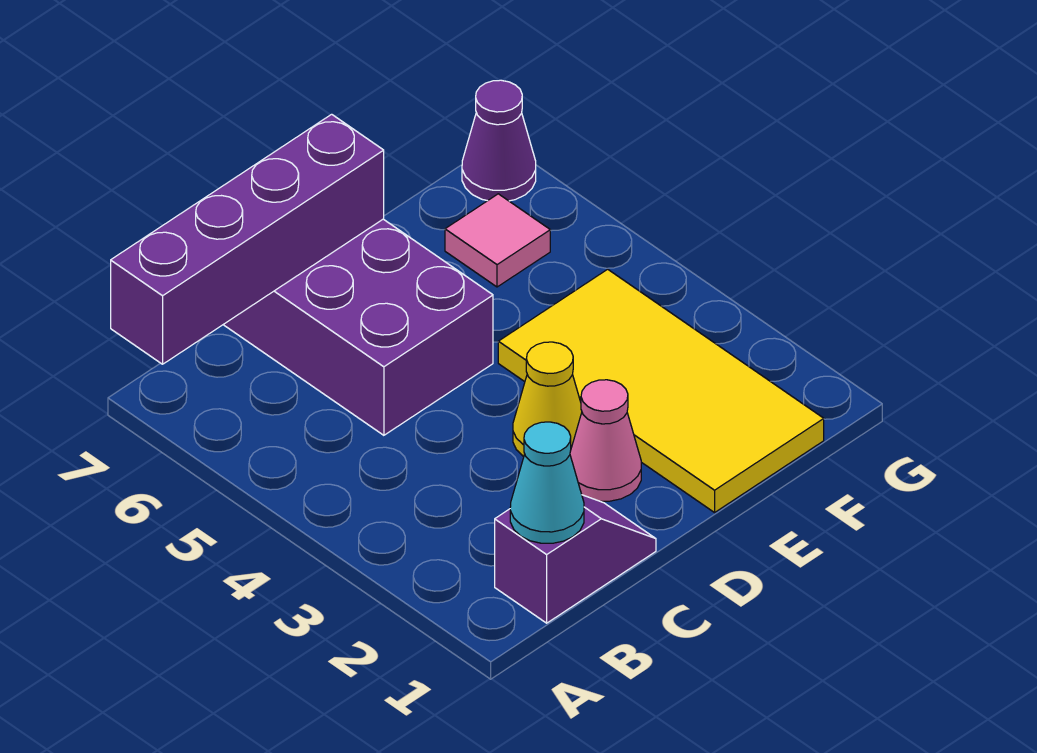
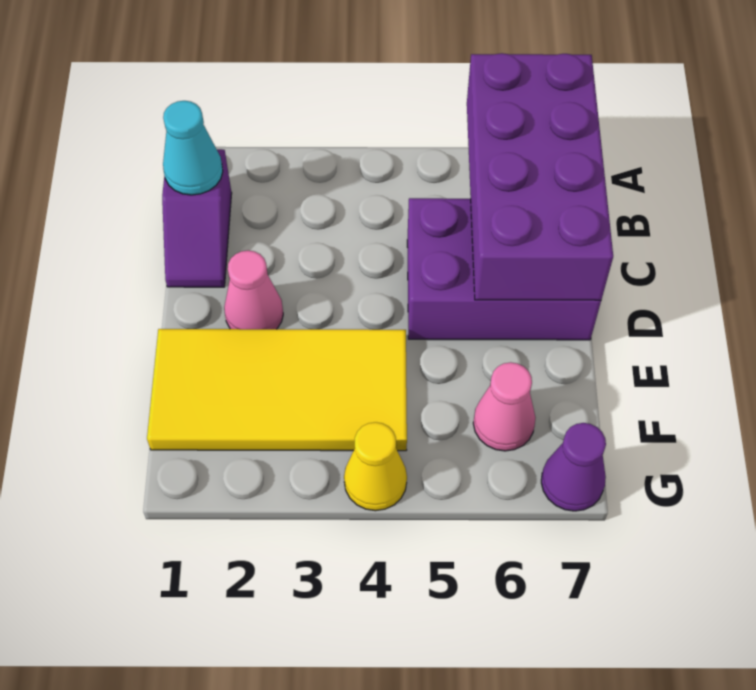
purple brick A7:D7 level 2 -> purple brick A6:D7 level 2
yellow cone D3 level 1 -> yellow cone G4 level 1
pink tile F6 level 1 -> pink cone F6 level 1

